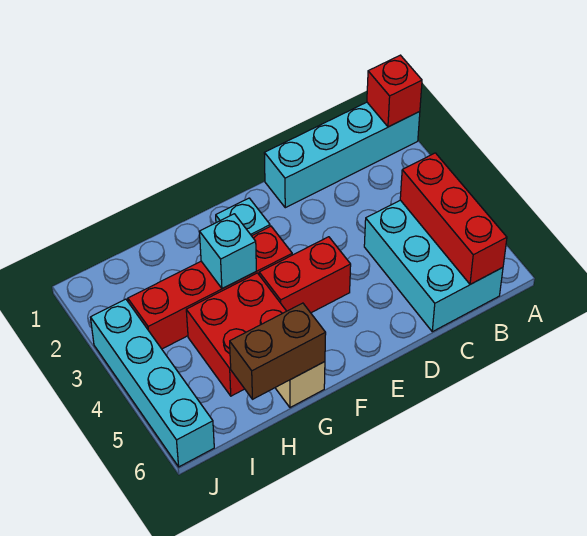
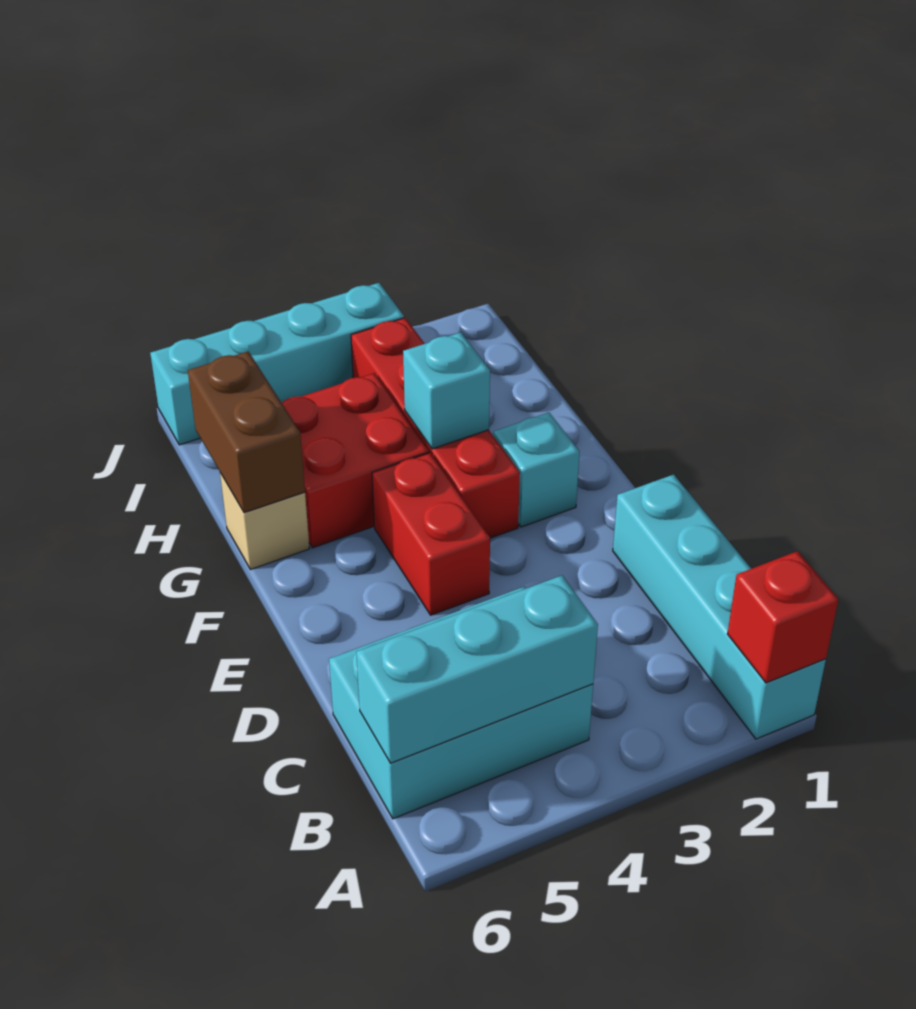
red brick B4:B6 level 2 -> cyan brick B4:B6 level 2

